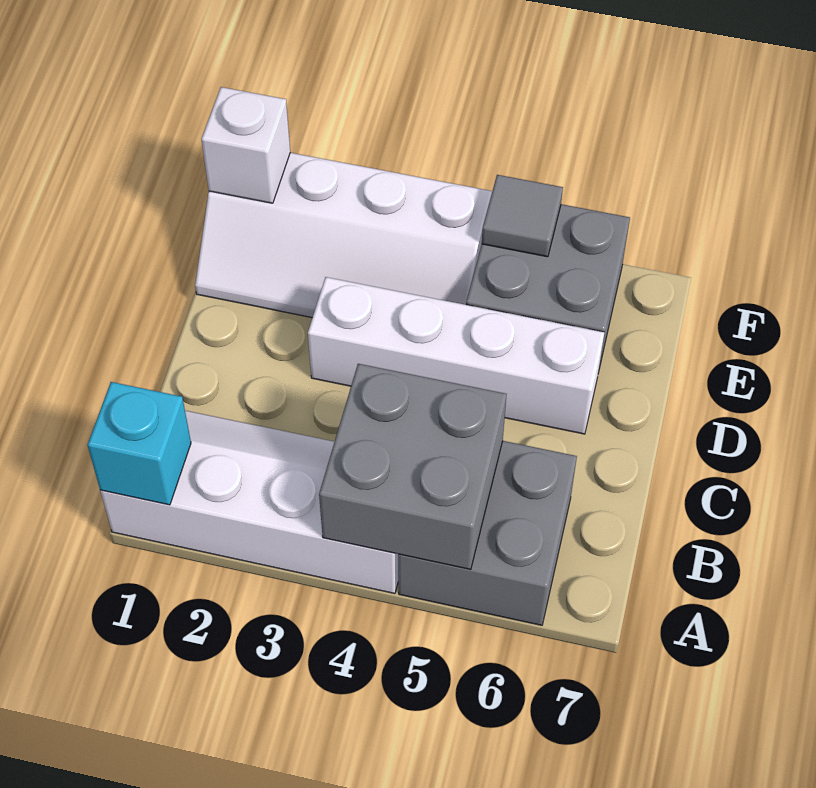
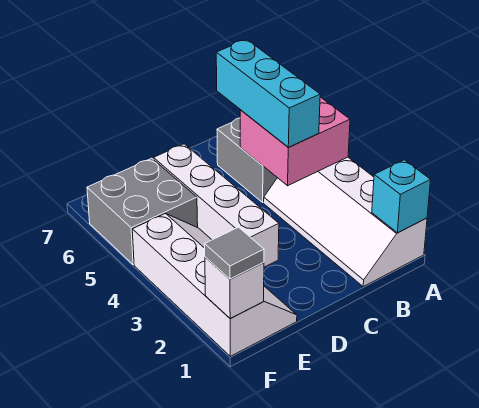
grey brick A4:B5 level 2 -> pink brick A4:B5 level 2
none -> cyan brick B4:B6 level 3
grey tile F5 level 2 -> grey tile F1 level 3

